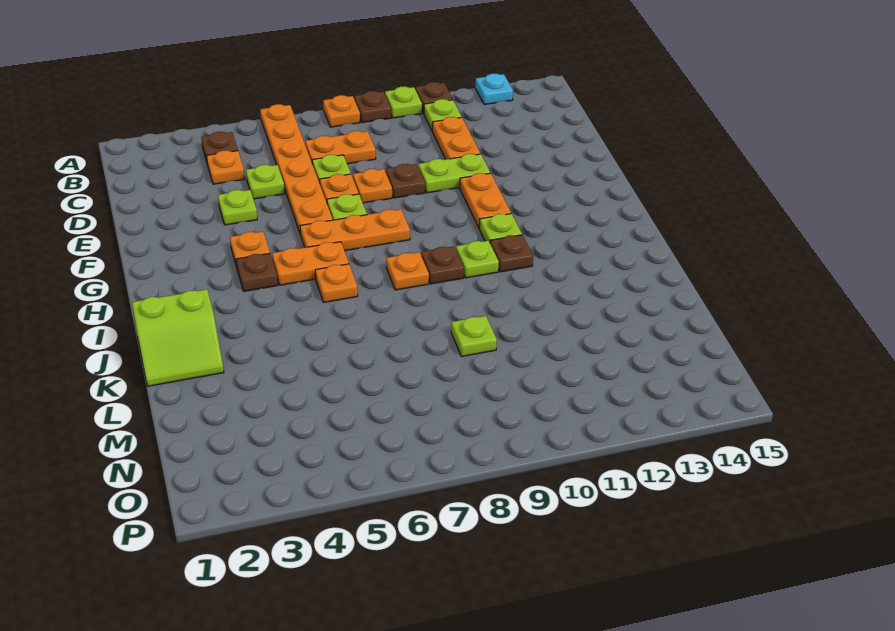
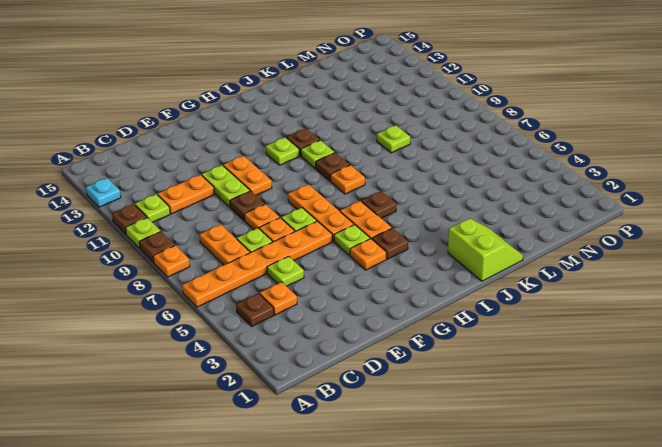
lime plate E4 level 1 -> lime plate G5 level 1
orange plate F11:G11 level 1 -> orange plate F10:F11 level 1
orange plate I6 level 1 -> brown plate I6 level 1

